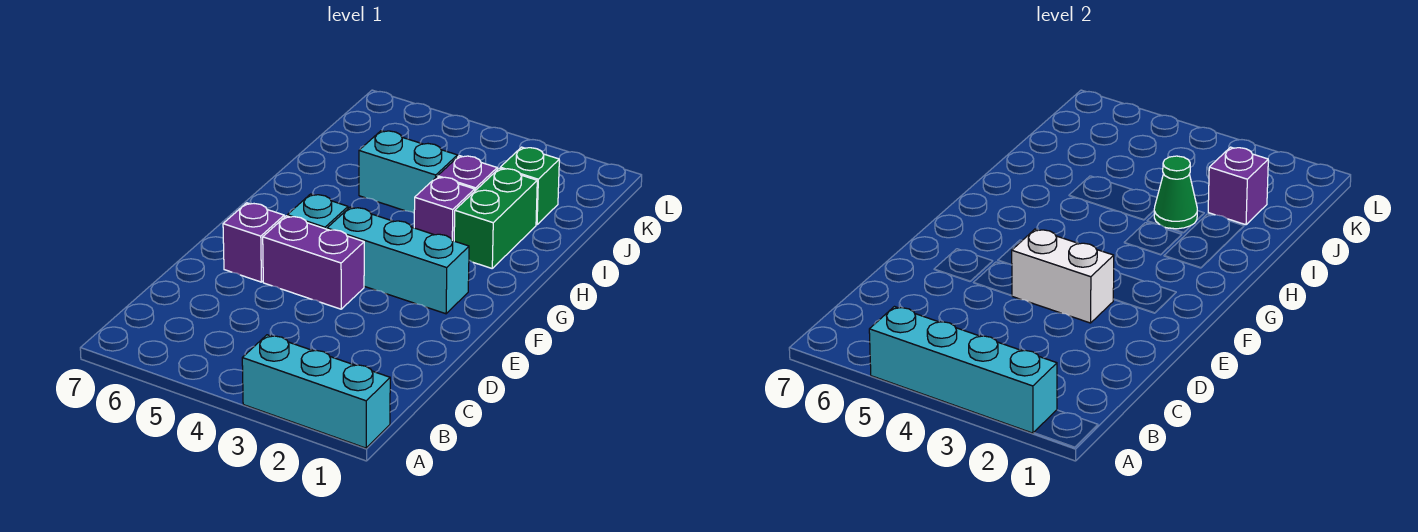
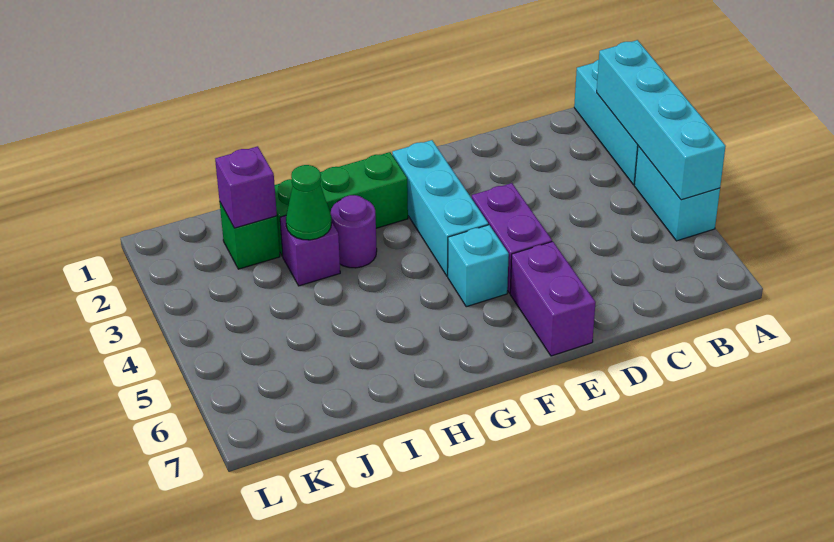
white brick E3:E4 level 2 -> none
purple brick E6 level 1 -> purple brick E6:E7 level 1
green brick H2:I2 level 1 -> green brick G2:I2 level 1
purple brick H3 level 1 -> purple round brick H3 level 1
cyan brick I4:I5 level 1 -> cyan brick A4:A5 level 1

